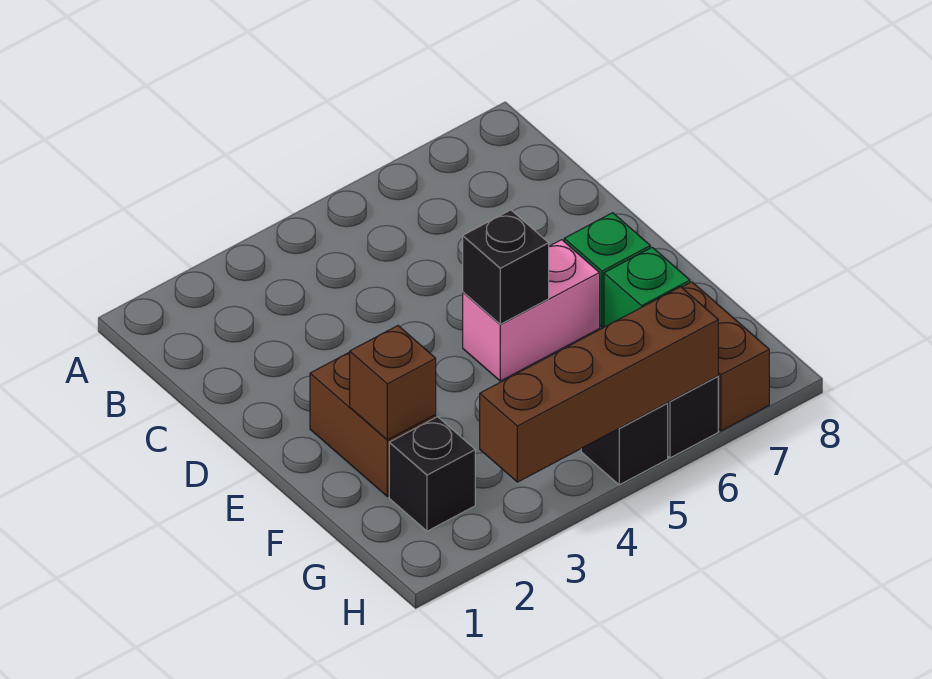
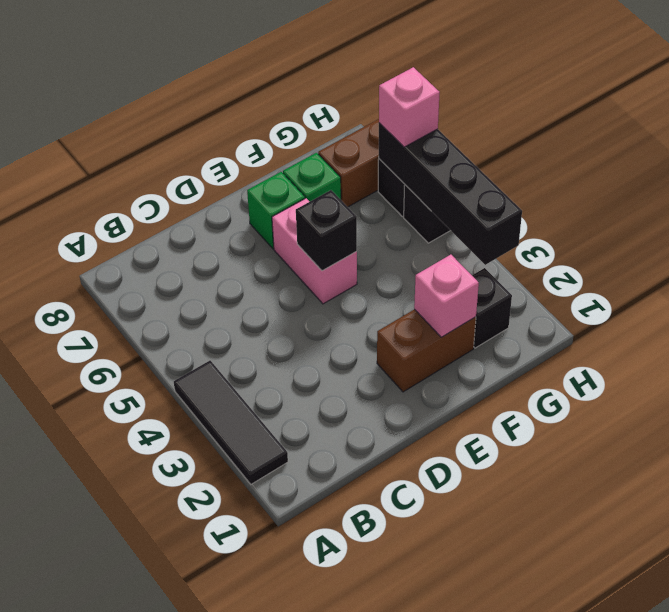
none -> black tile A2:A4 level 1
brown brick F2 level 2 -> pink brick F2 level 2
brown brick H3:H6 level 2 -> black brick H3:H6 level 2
none -> pink brick H6 level 3

